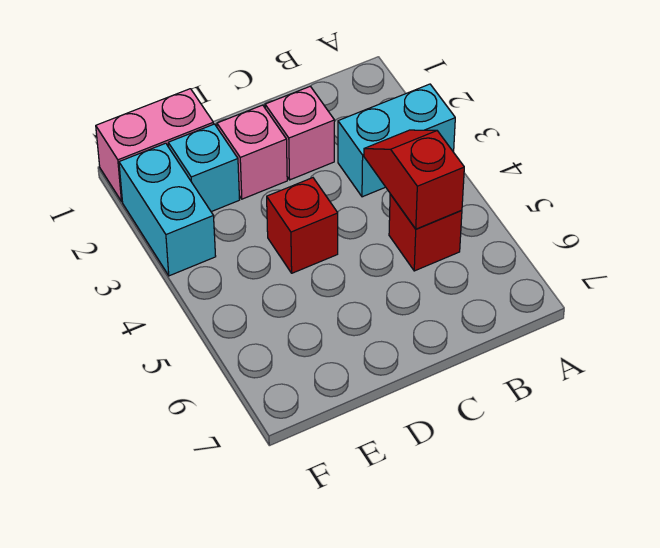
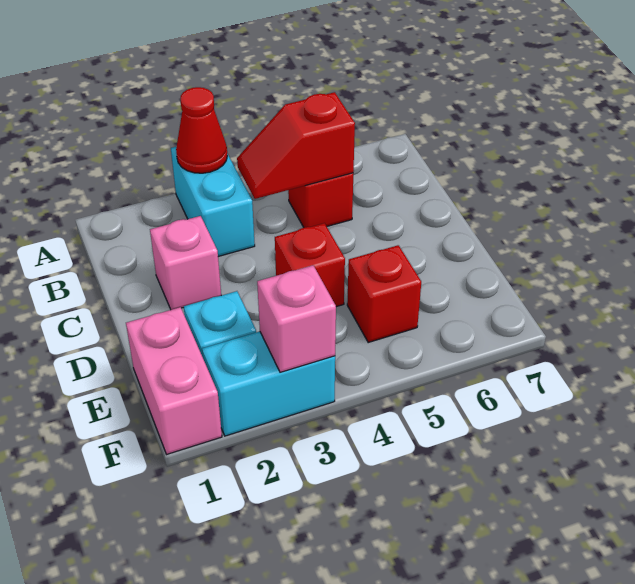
none -> red cone A3 level 2
pink brick D2 level 1 -> pink brick F3 level 2
none -> red brick E5 level 1

